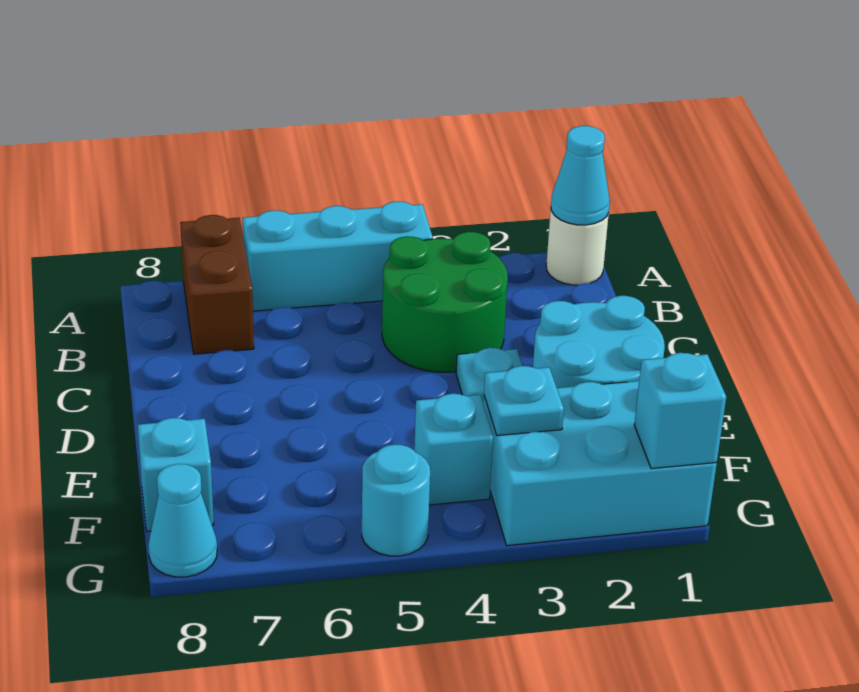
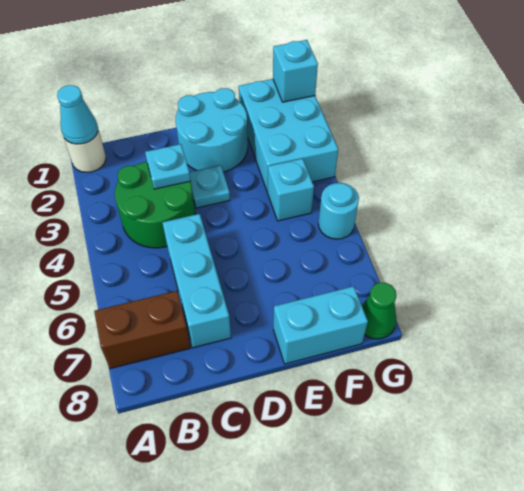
cyan brick A4:A6 level 1 -> cyan brick C5:C7 level 1
cyan plate F3 level 2 -> cyan plate C3 level 2
cyan brick F8 level 1 -> cyan brick E8:F8 level 1
cyan cone G8 level 1 -> green cone G8 level 1

